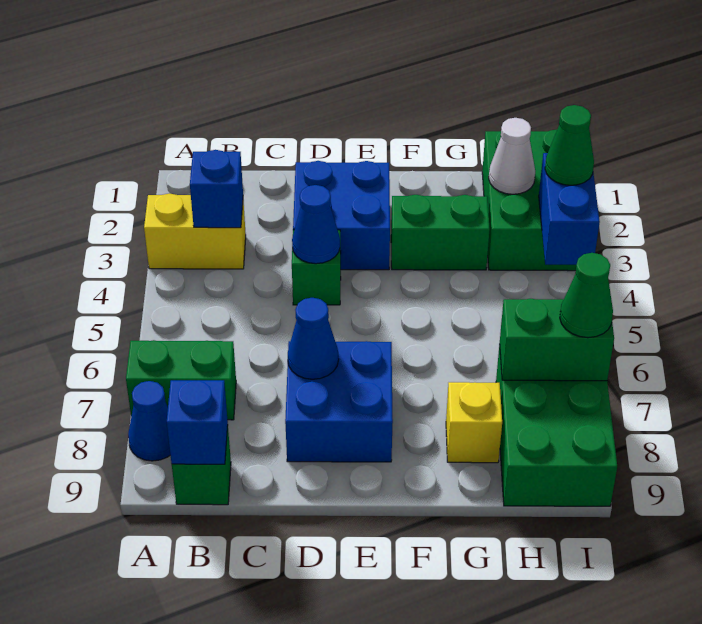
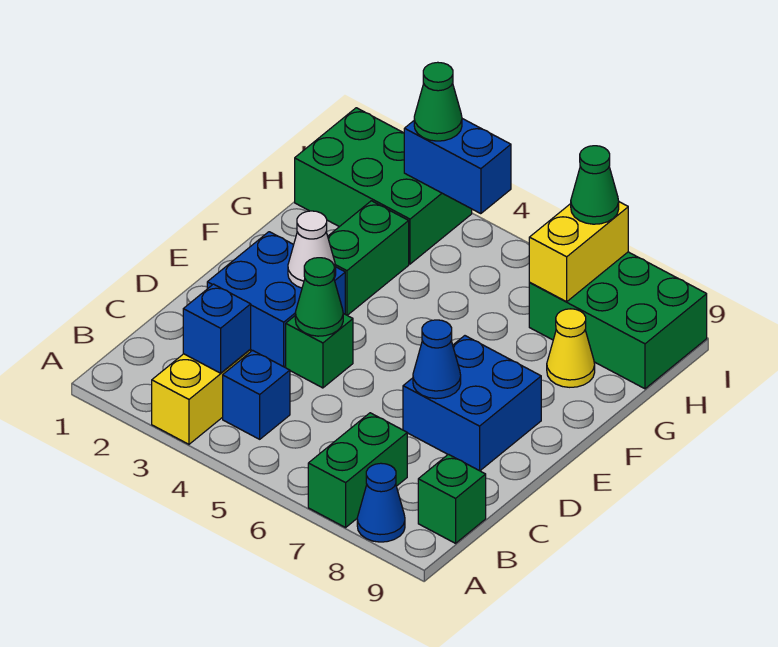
blue brick B9 level 2 -> blue brick B4 level 1
blue cone D4 level 2 -> green cone D4 level 2
yellow brick G8 level 1 -> yellow cone G8 level 1
white cone H2 level 2 -> white cone E3 level 2
green brick H7:I7 level 2 -> yellow brick H7:I7 level 2

